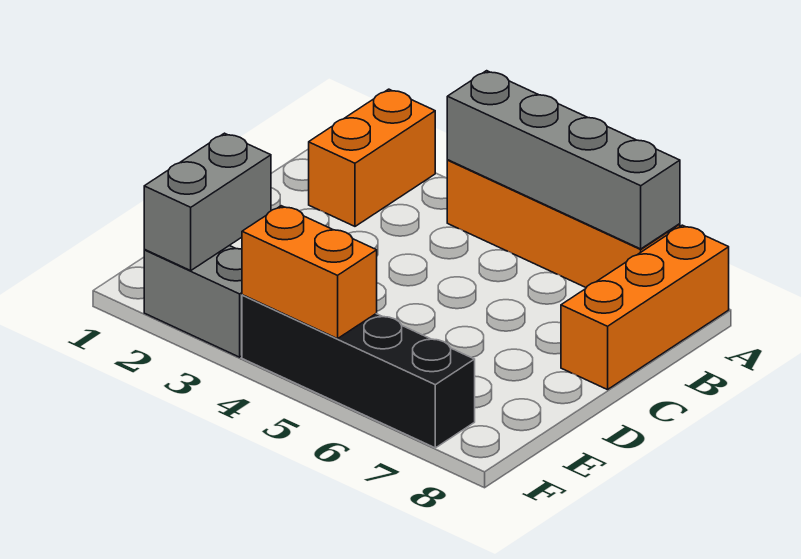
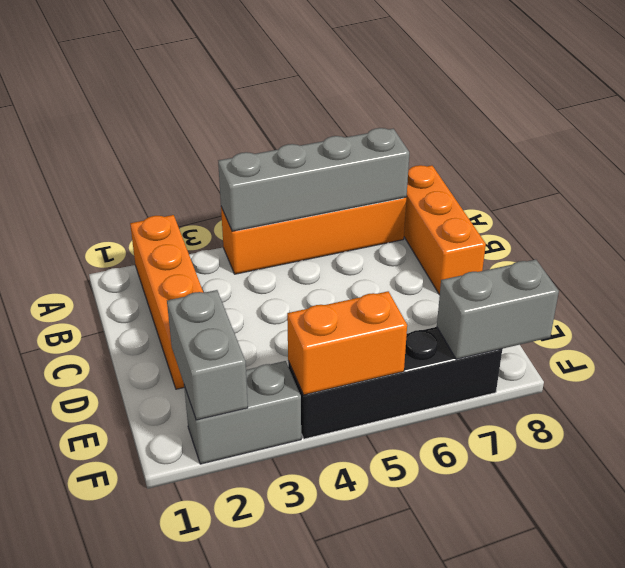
orange brick A2:B2 level 1 -> orange brick A2:D2 level 1
none -> grey brick F7:F8 level 2

